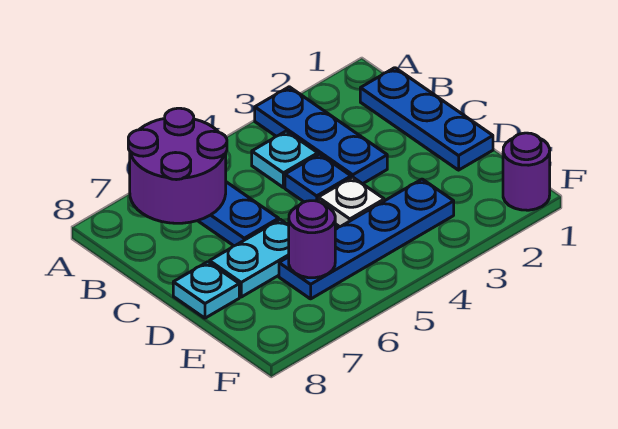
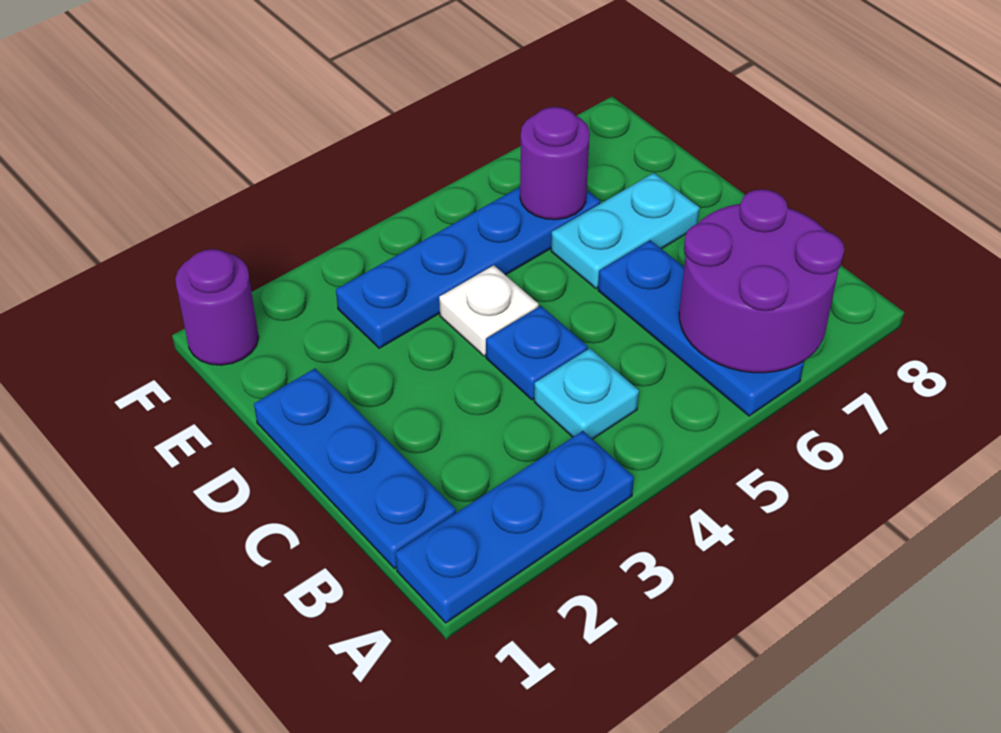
blue plate A3:C3 level 1 -> blue plate A1:A3 level 1
cyan plate D8 level 1 -> none

